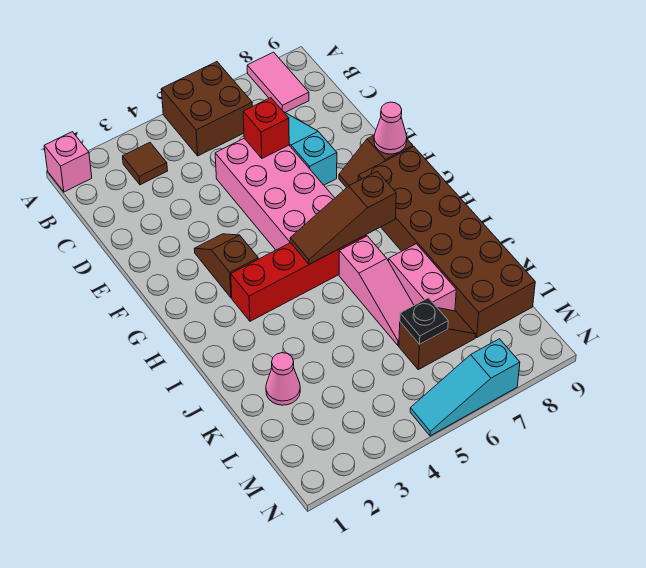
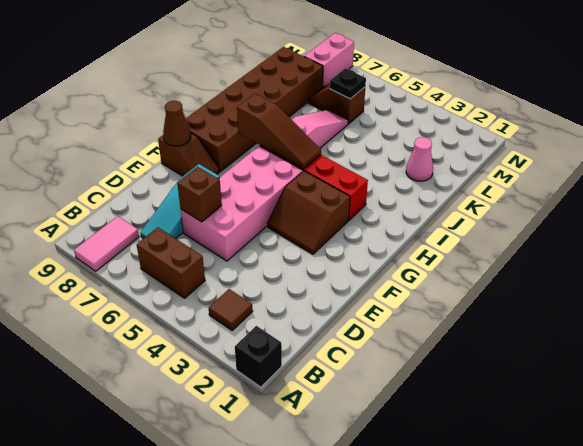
pink brick A1 level 1 -> black brick A1 level 1
brown brick A5:B6 level 1 -> brown brick B5:B6 level 1
red brick D6 level 2 -> brown brick D6 level 2
brown slope F3:G3 level 1 top G -> brown slope F3:G4 level 1 top G
pink cone F9 level 2 -> brown cone F9 level 2
pink brick J7:K7 level 1 -> pink brick M8:N8 level 1
cyan slope N5:N7 level 1 top 7 -> none

